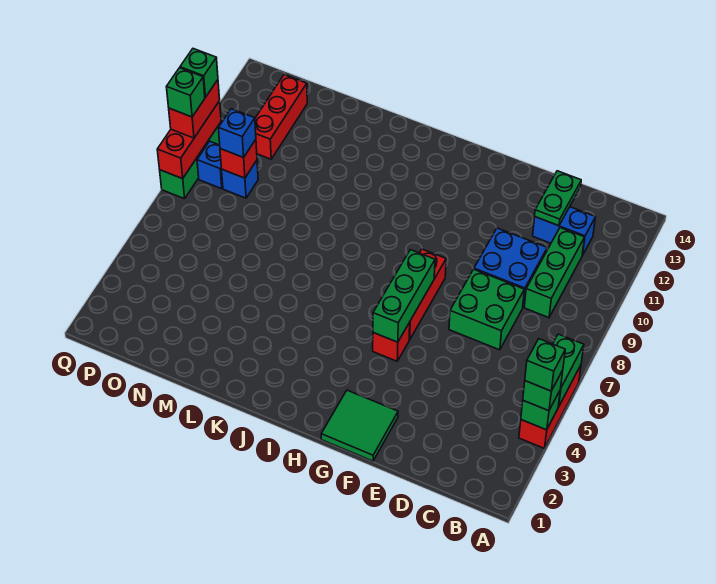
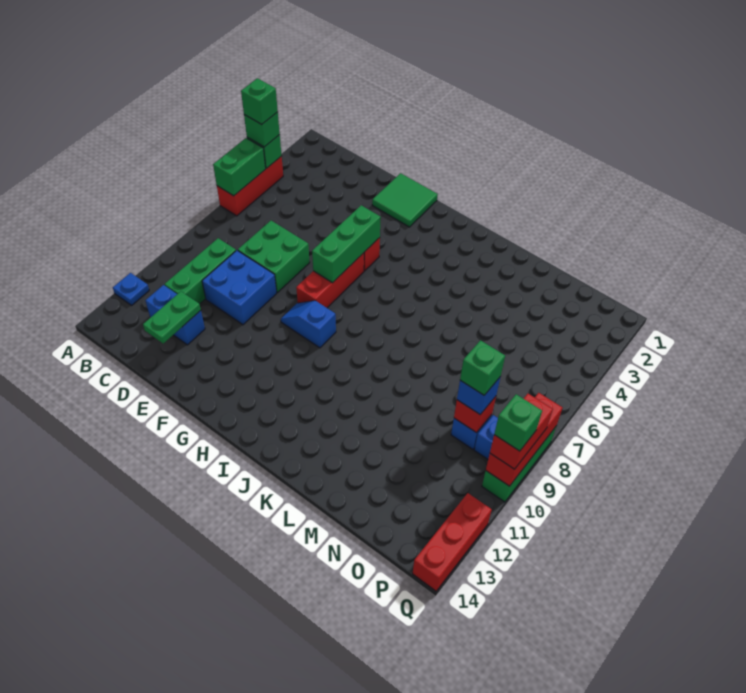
none -> blue plate A12 level 1
none -> blue slope G9:H9 level 1 top H
red brick O11:O13 level 1 -> red brick Q12:Q14 level 1
green brick Q9 level 4 -> green brick O9 level 4

